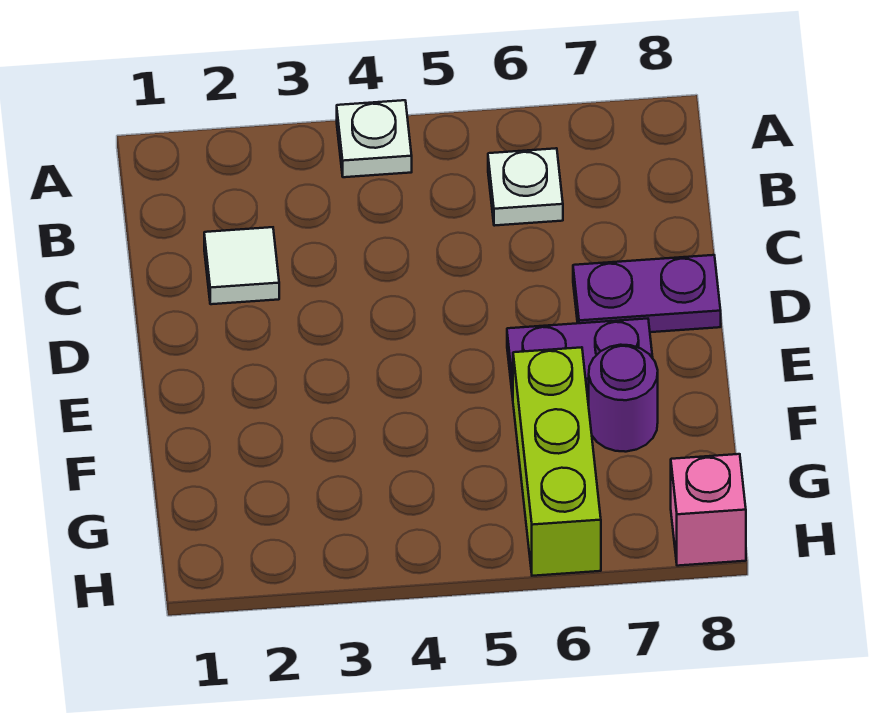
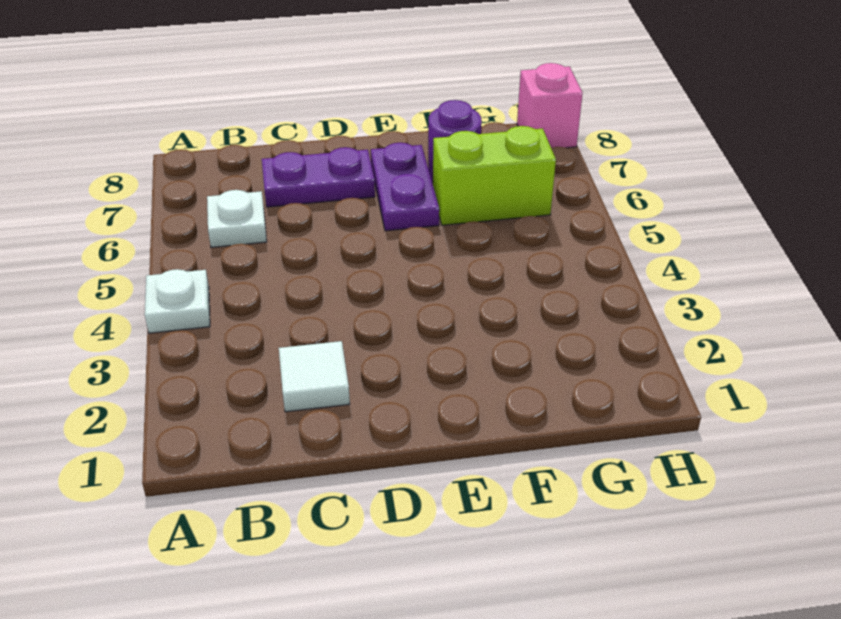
purple plate D7:D8 level 1 -> purple plate C7:D7 level 1
lime brick F6:H6 level 1 -> lime brick F6:G6 level 1

